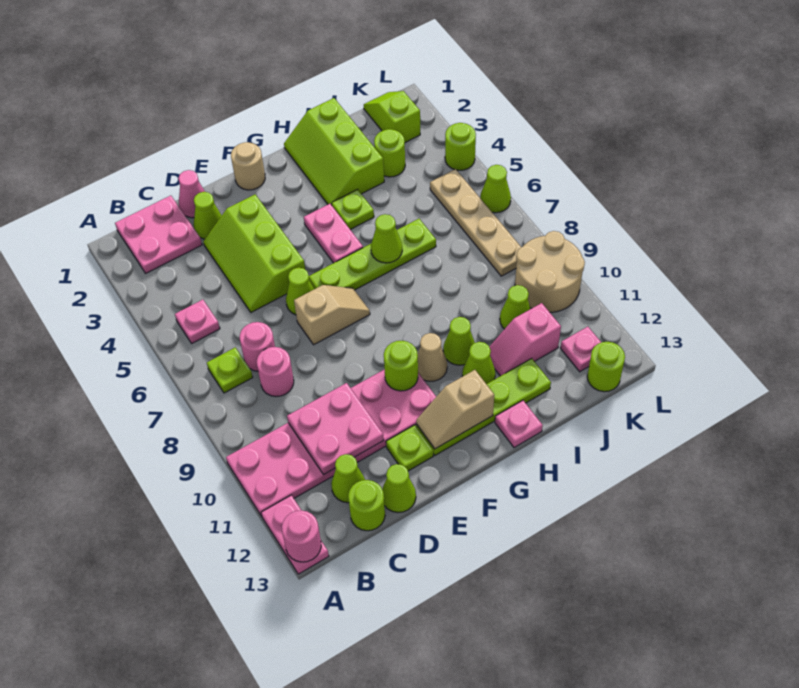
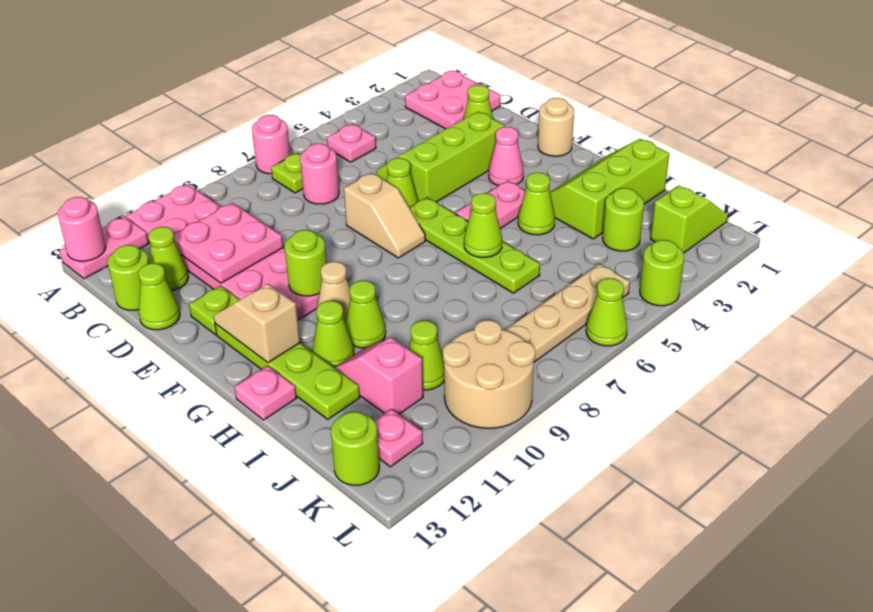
pink round brick C8 level 1 -> pink round brick A7 level 1
pink cone D1 level 1 -> pink cone F3 level 1
lime plate H4 level 1 -> lime cone H4 level 1

